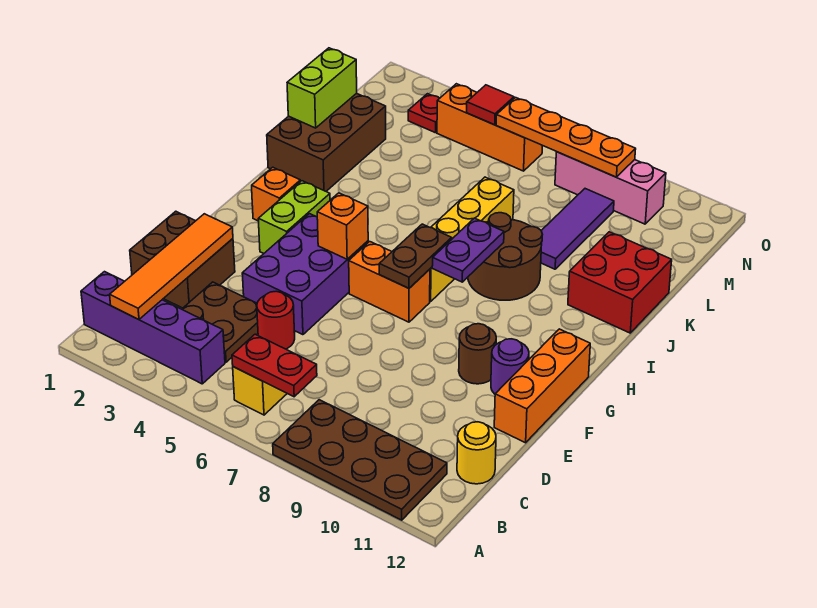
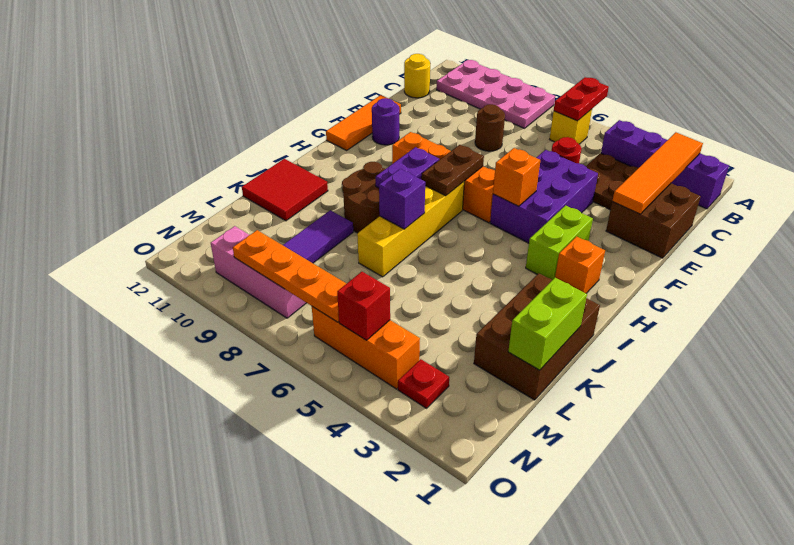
brown plate A8:B11 level 1 -> pink plate A8:B11 level 1
red plate B6:B7 level 2 -> red plate A6:B6 level 2
orange brick E12:G12 level 1 -> orange tile E12:G12 level 1
brown round brick F10 level 1 -> brown round brick D8 level 1
orange brick G6:G7 level 1 -> orange brick G6:G9 level 1
none -> purple brick J7 level 2
red brick J11:K12 level 1 -> red tile J11:K12 level 1
red tile N5 level 2 -> red brick N5 level 2

